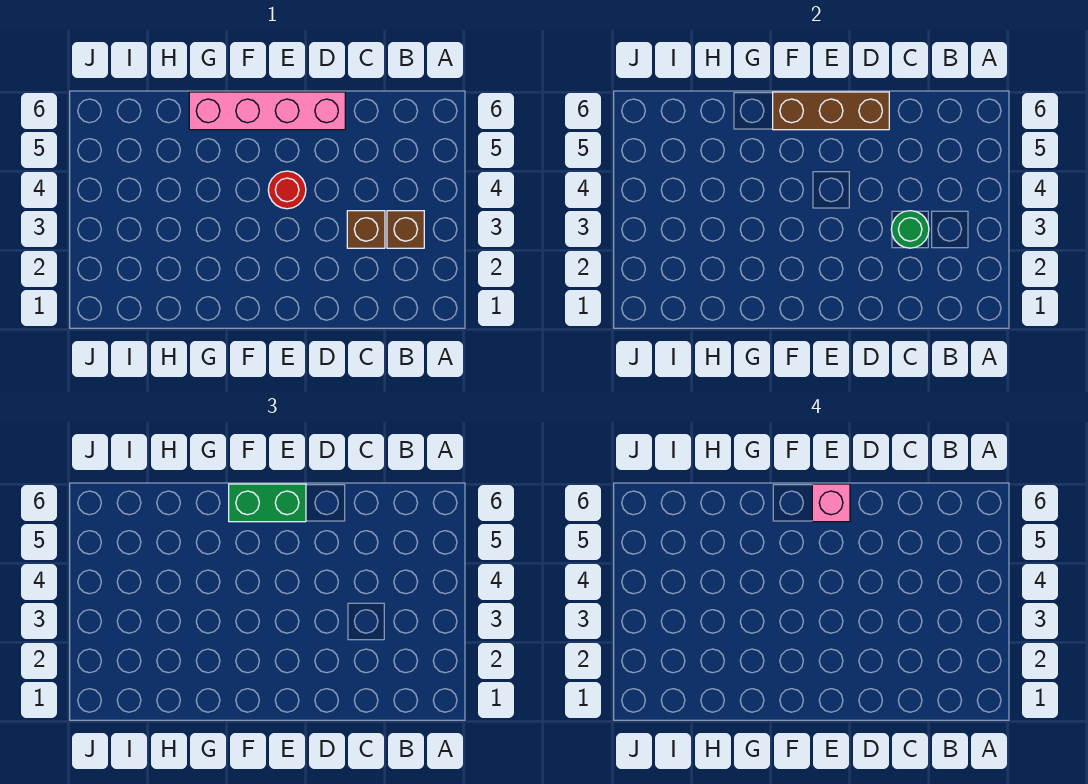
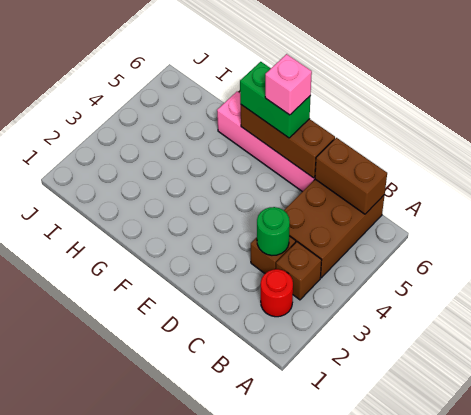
none -> brown brick B4:C6 level 1
none -> brown brick B6:C6 level 2
red round brick E4 level 1 -> red round brick B2 level 1

